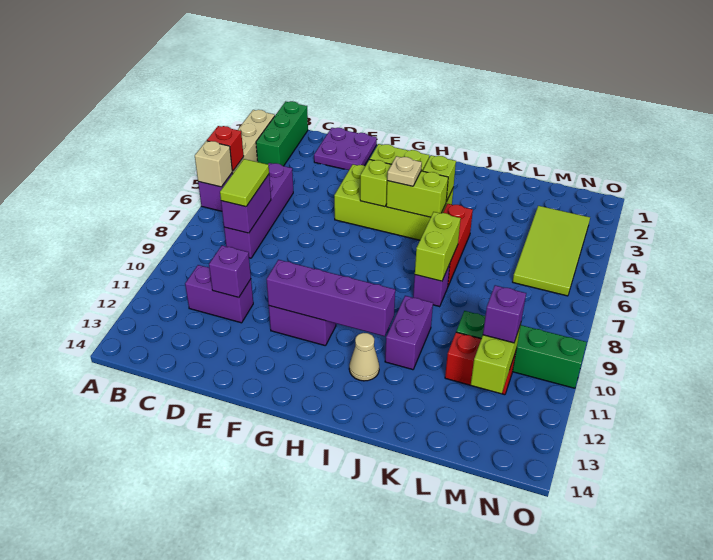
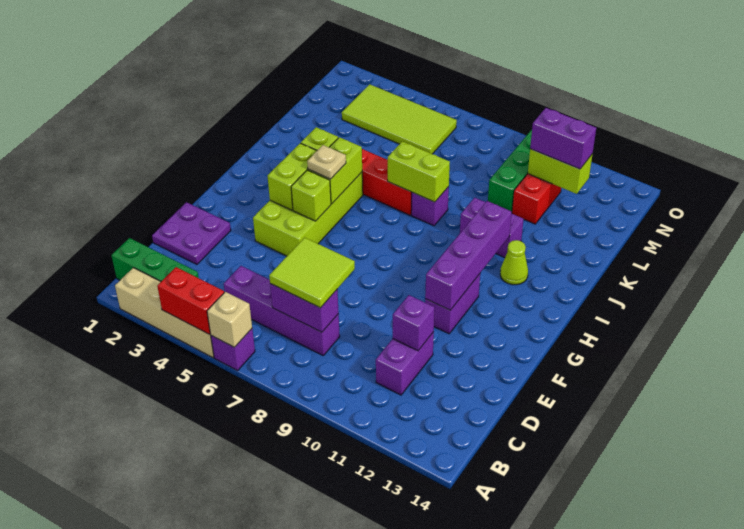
red brick A5 level 2 -> red brick A4:A5 level 2
lime tile C7:C8 level 3 -> lime tile C7:D8 level 3
tan cone I12 level 1 -> lime cone I12 level 1
purple brick M11 level 3 -> purple brick M11:M12 level 3

